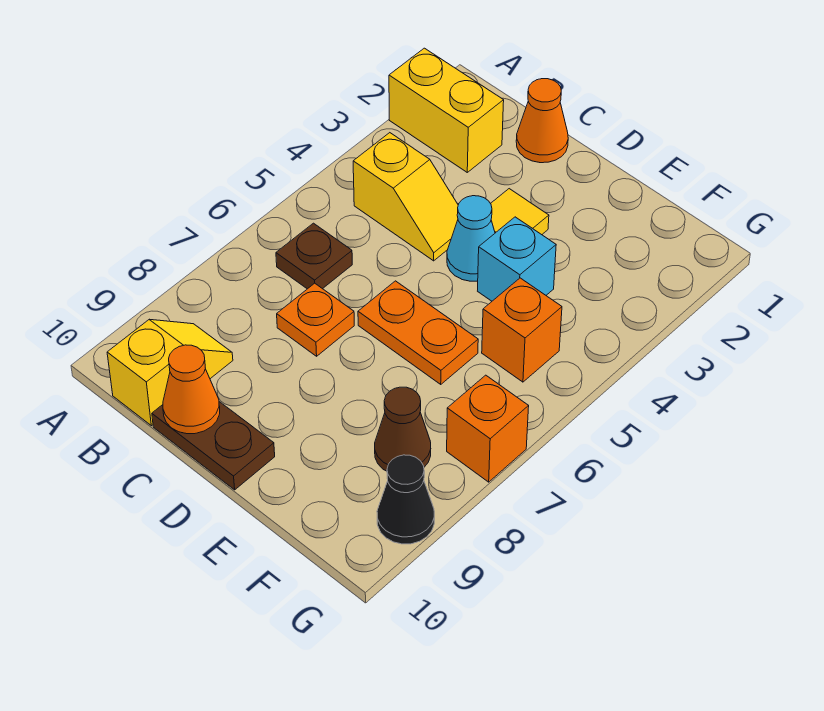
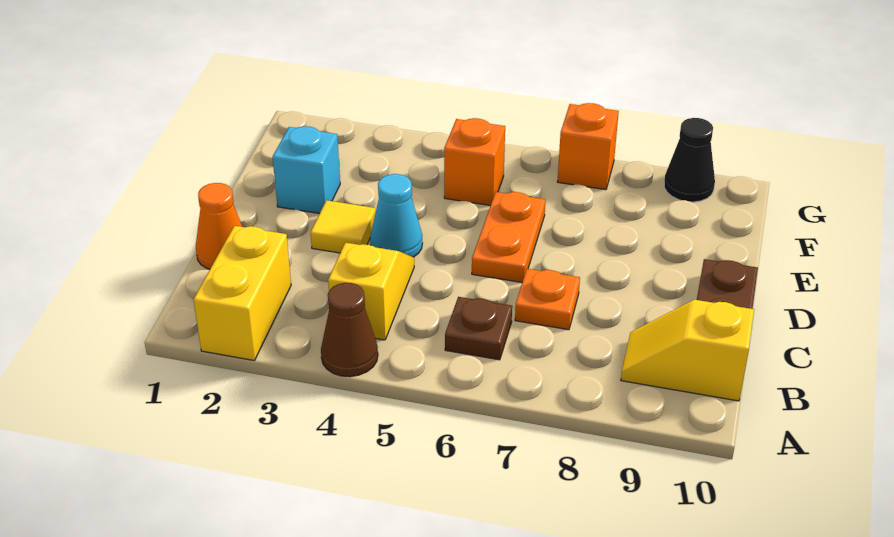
orange cone C10 level 2 -> none
cyan brick E4 level 1 -> cyan brick E2 level 1
brown cone F8 level 1 -> brown cone A4 level 1

